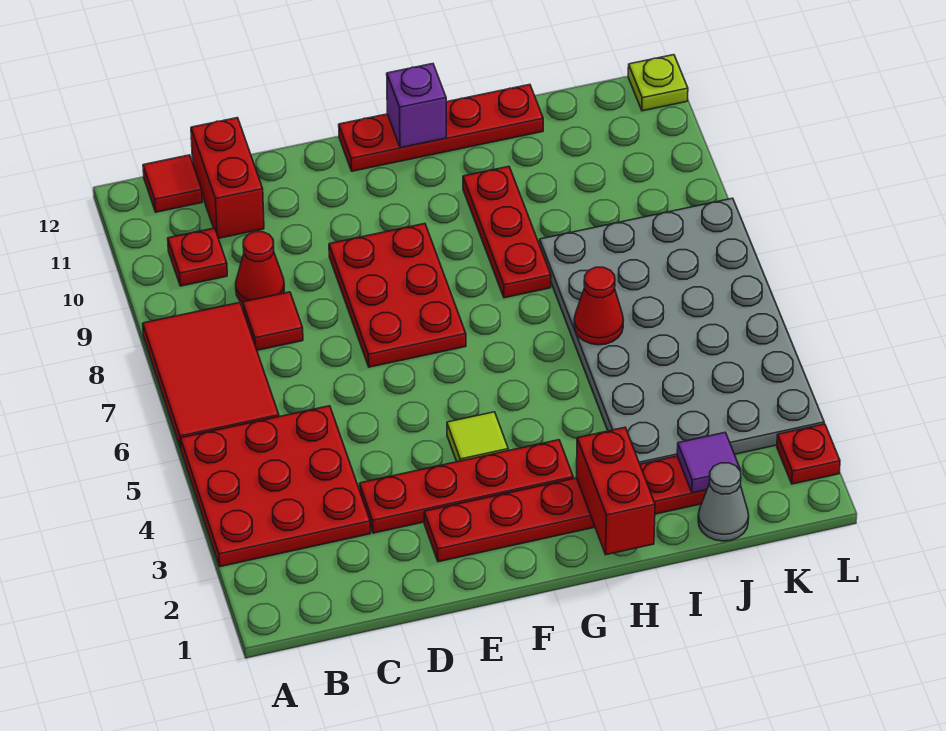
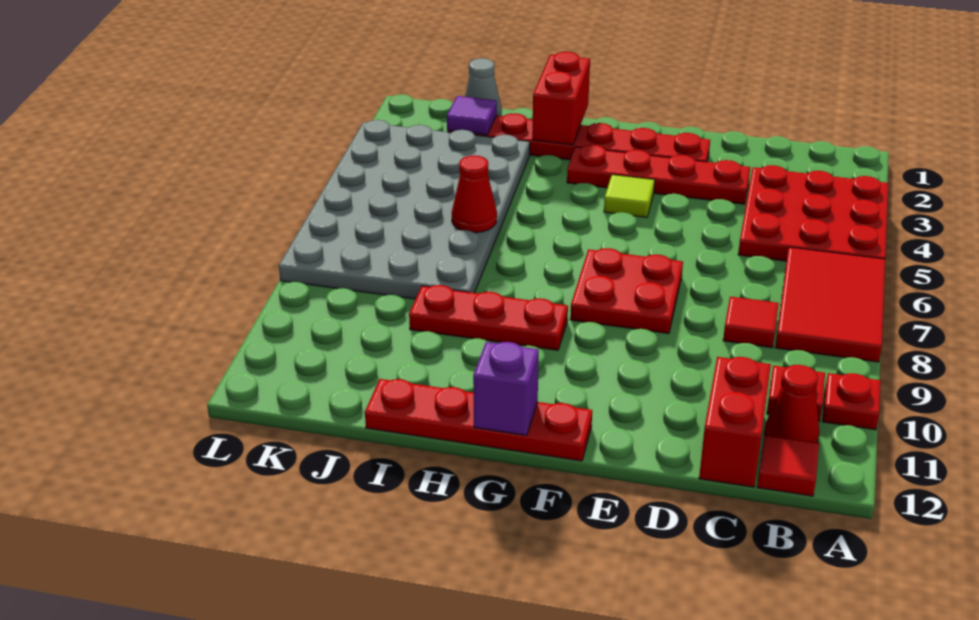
red cone C9 level 1 -> red cone B11 level 1
red plate E7:F9 level 1 -> red plate E7:F8 level 1
red plate H8:H10 level 1 -> red plate G9:I9 level 1
red plate L2 level 1 -> red plate A10 level 1
lime plate L12 level 1 -> none

